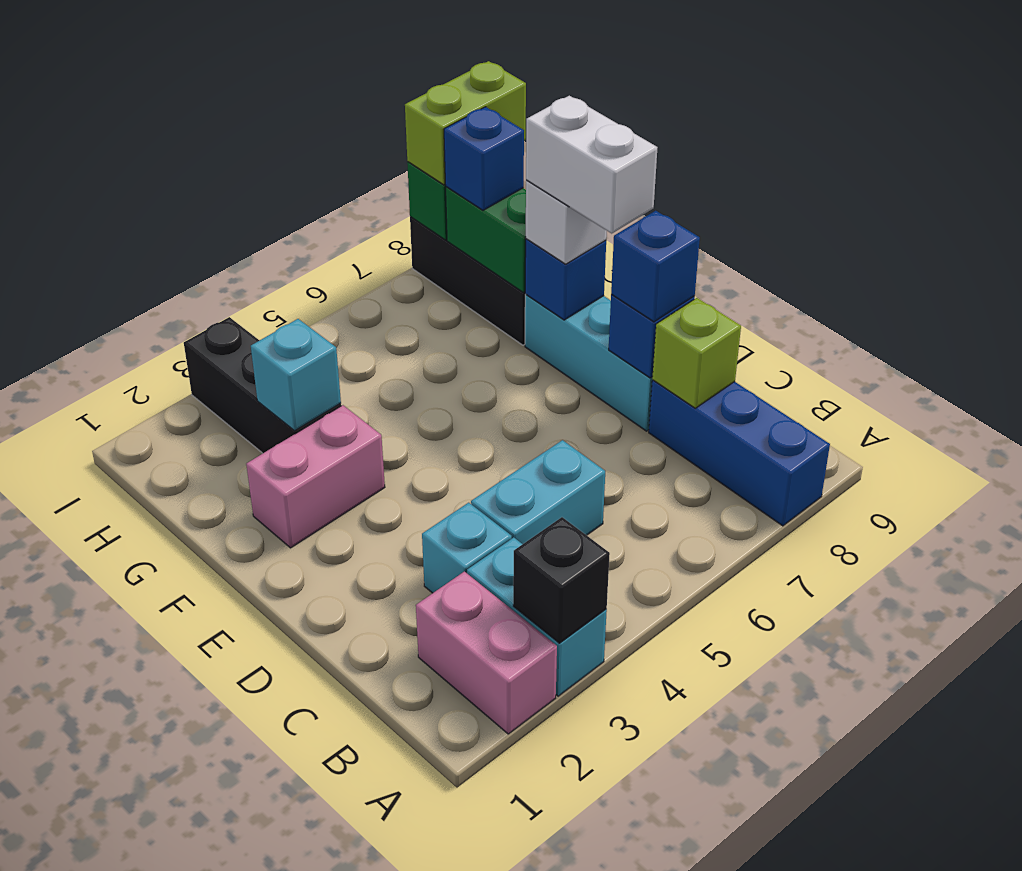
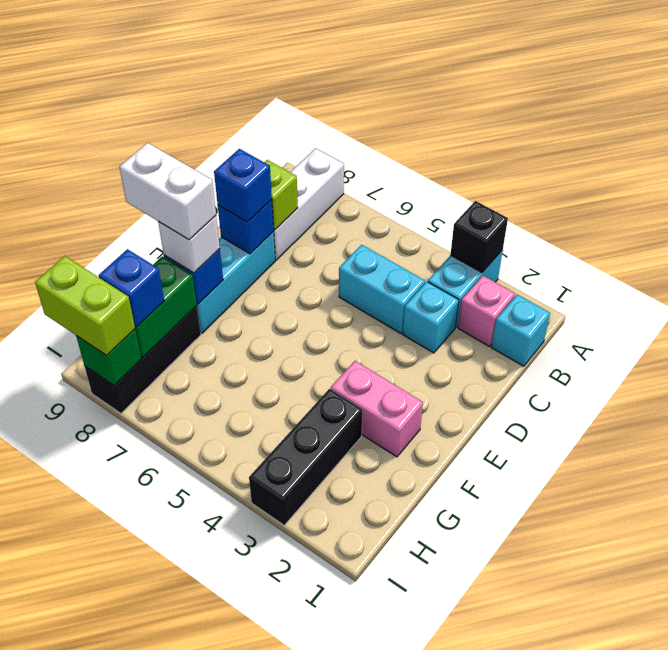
pink brick A2:B2 level 1 -> pink brick B2 level 1
blue brick A8:C8 level 1 -> white brick A8:C8 level 1
white brick E8:F8 level 4 -> white brick F8:F9 level 4
cyan brick G3 level 2 -> cyan brick B1 level 1

